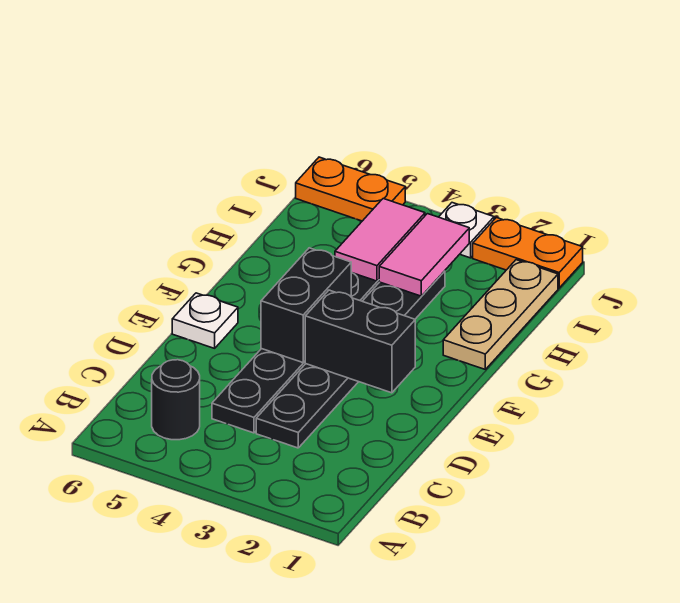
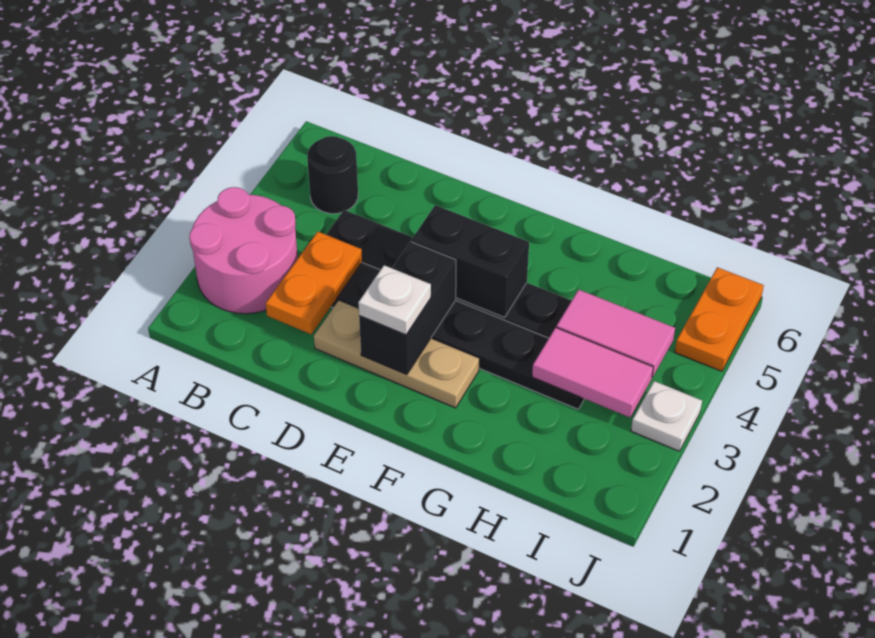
none -> pink round brick A2:B3 level 1
white plate E6 level 1 -> white plate E2 level 3
tan plate G1:I1 level 1 -> tan plate D2:F2 level 1
orange plate J1:J2 level 1 -> orange plate C2:C3 level 2

